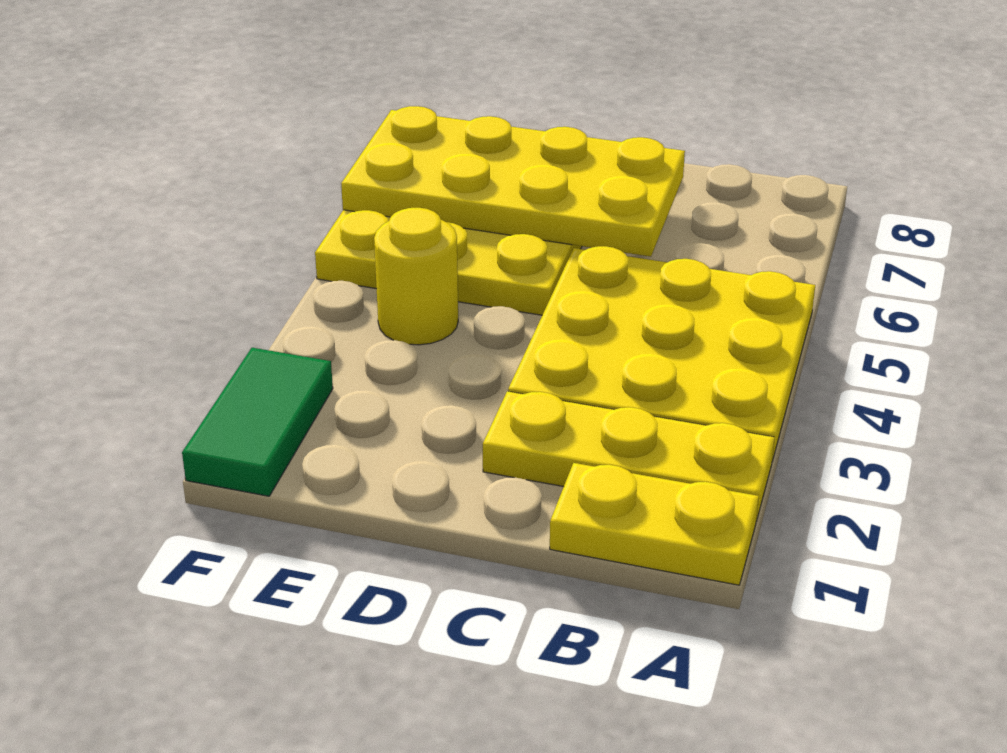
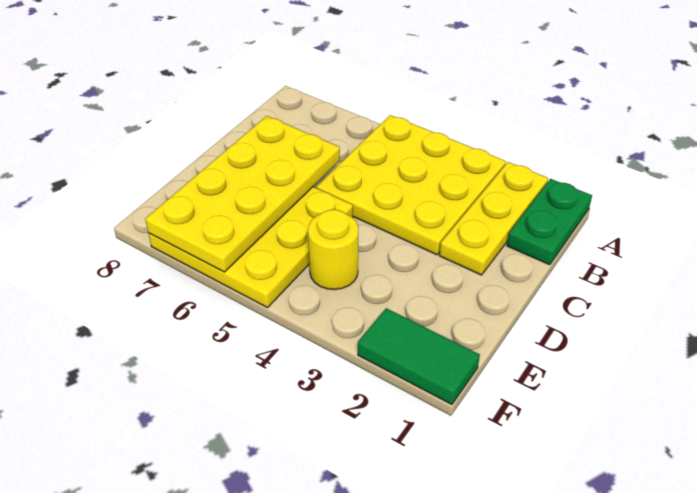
yellow plate A1:B1 level 1 -> green plate A1:B1 level 1

